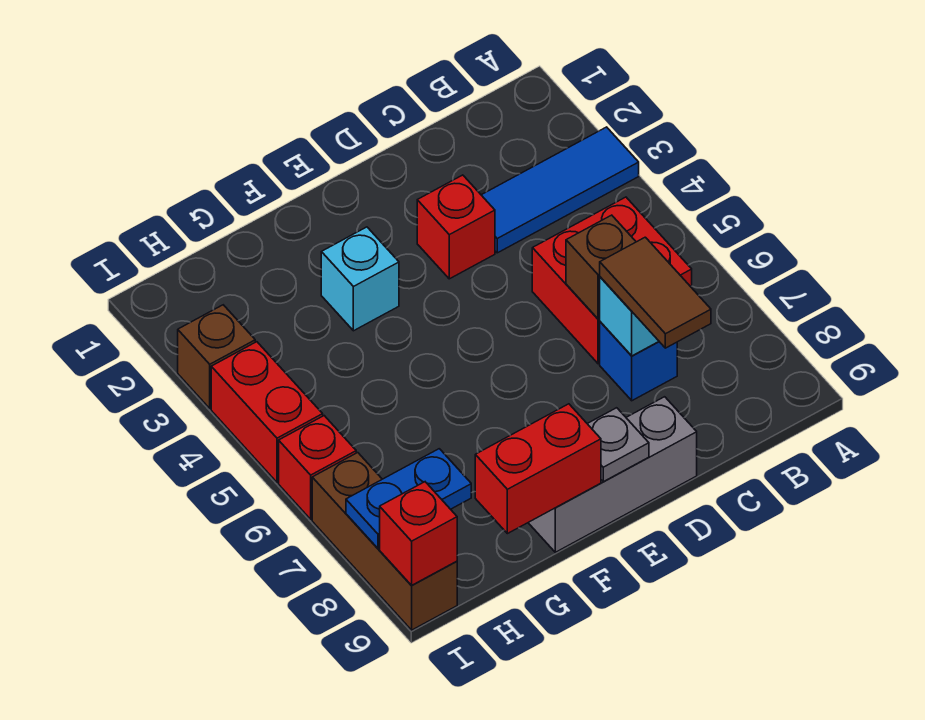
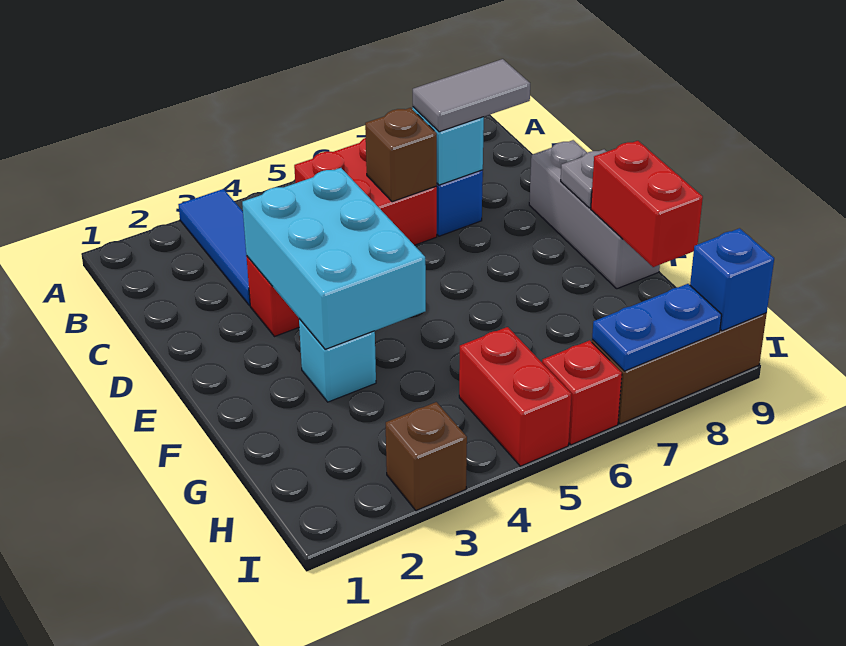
brown tile C7:C8 level 3 -> grey tile C7:C8 level 3
none -> cyan brick D3:F4 level 2
blue plate H8:I8 level 2 -> blue plate I7:I8 level 2
red brick I4:I5 level 1 -> red brick H5:I5 level 1
red brick I9 level 2 -> blue brick I9 level 2

